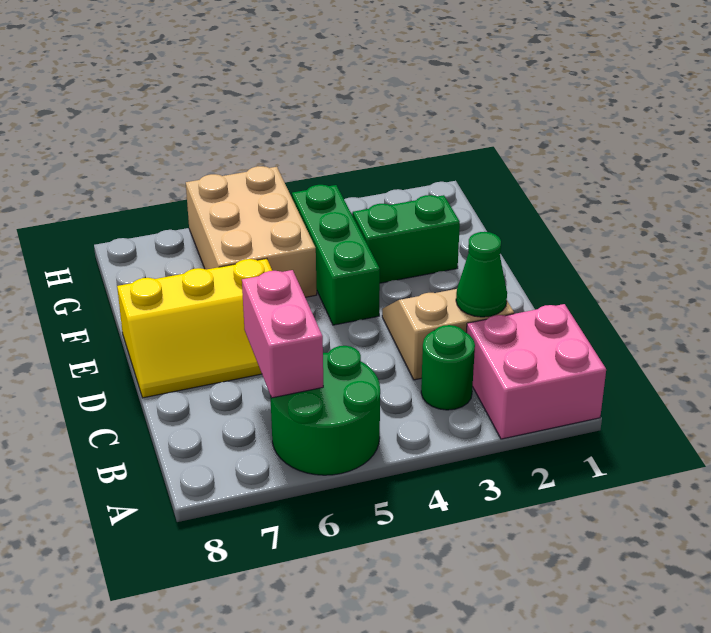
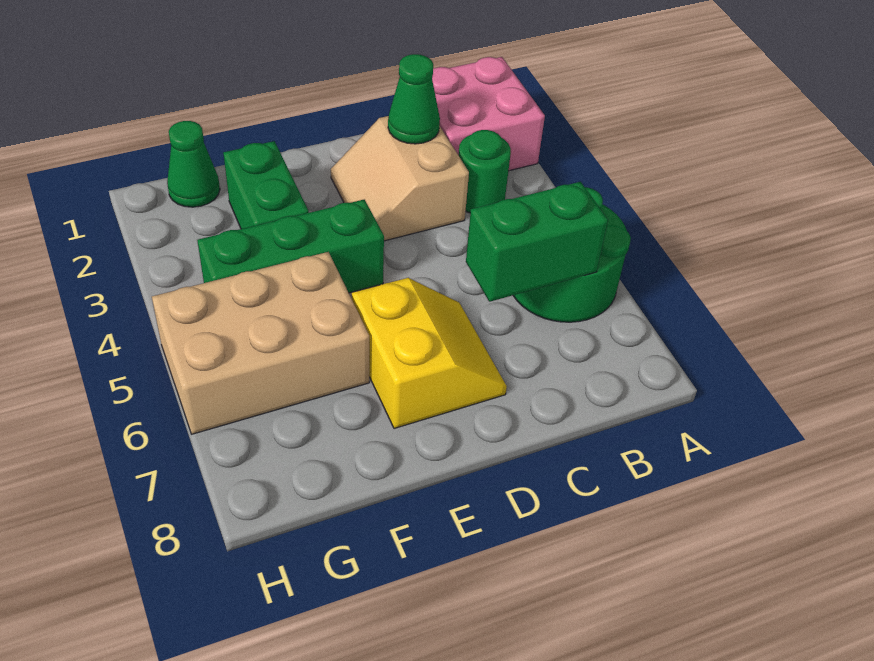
pink brick B6:C6 level 2 -> green brick B6:C6 level 2
yellow slope D6:E8 level 1 top E -> yellow slope D6:E7 level 1 top E
none -> green cone G1 level 1

